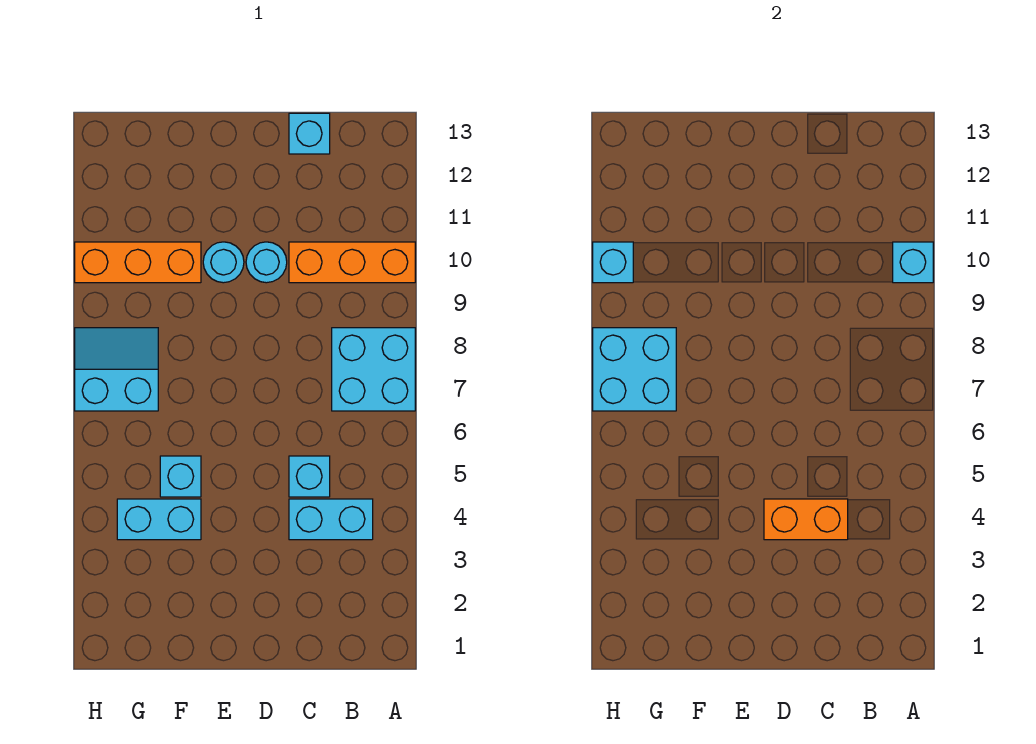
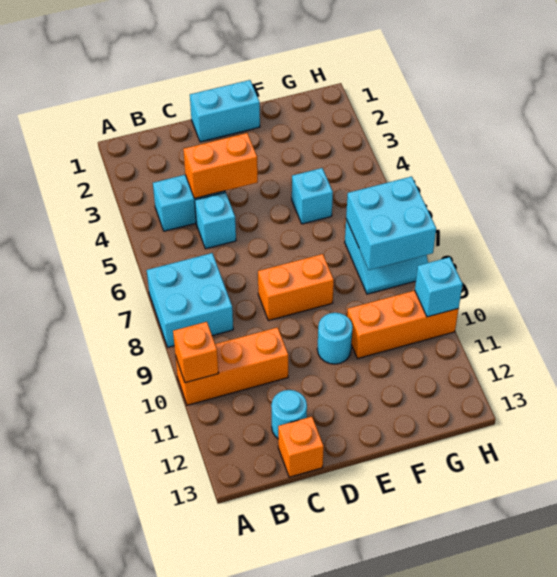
cyan brick A10 level 2 -> orange brick A10 level 2
cyan brick C13 level 1 -> orange brick C13 level 1
none -> orange brick D8:E8 level 1
cyan round brick D10 level 1 -> cyan round brick C12 level 1
cyan brick F4:G4 level 1 -> cyan brick D1:E1 level 1

